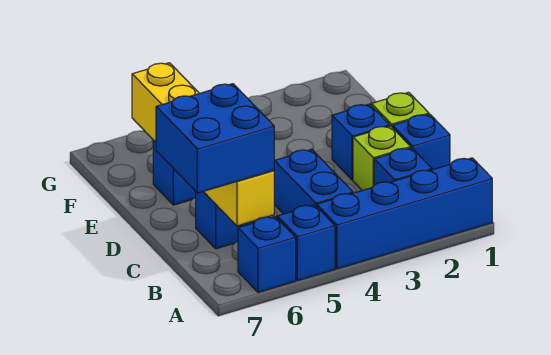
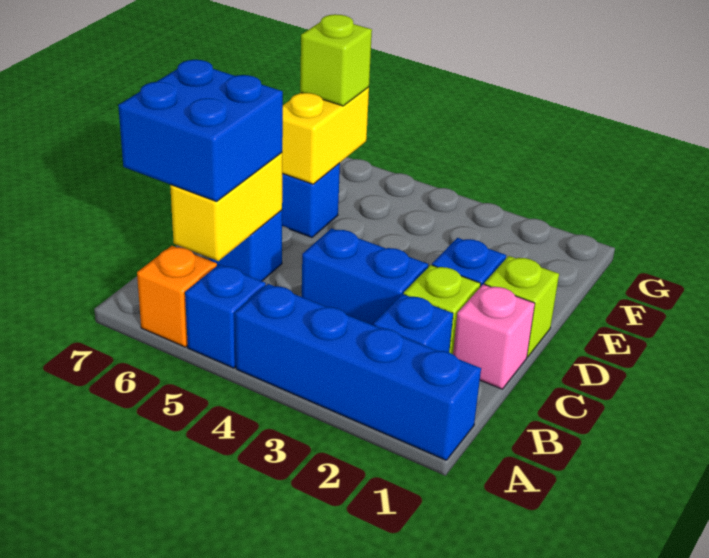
blue brick A6 level 1 -> orange brick A6 level 1
blue brick B4:C4 level 1 -> blue brick C3:C4 level 1
blue brick C1 level 1 -> pink brick C1 level 1
none -> lime brick F6 level 3

